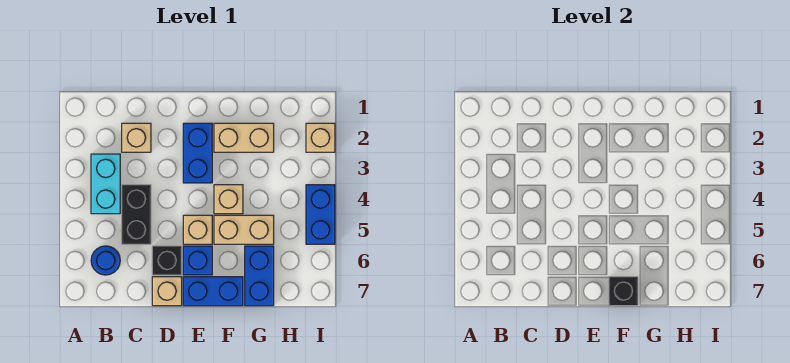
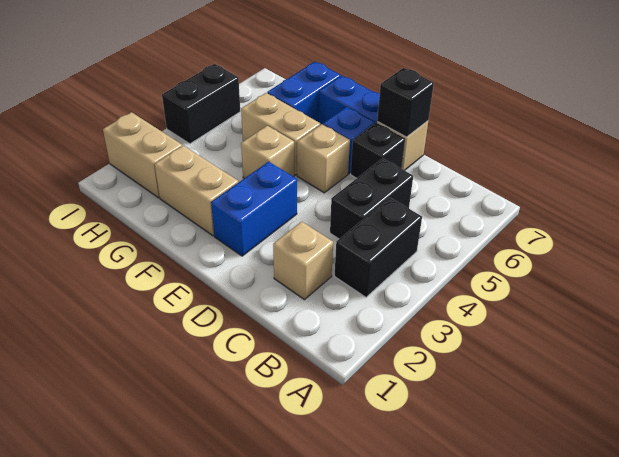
cyan brick B3:B4 level 1 -> black brick B3:B4 level 1
blue round brick B6 level 1 -> none
black brick F7 level 2 -> black brick D7 level 2
tan brick I2 level 1 -> tan brick H2:I2 level 1
blue brick I4:I5 level 1 -> black brick I4:I5 level 1

